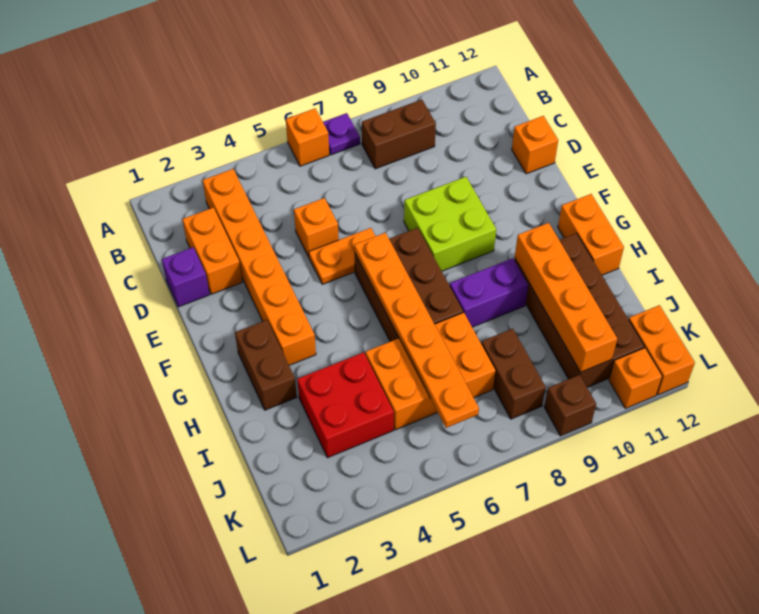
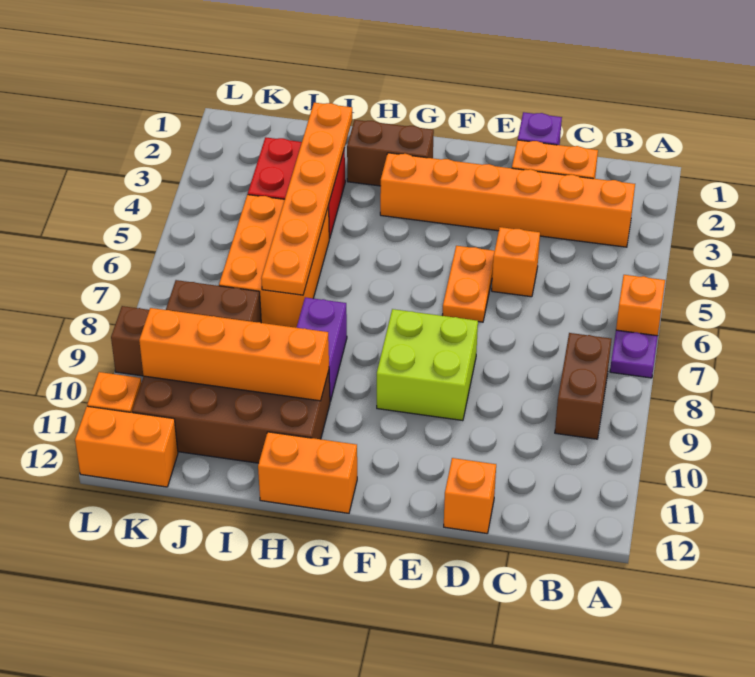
brown brick F6:H7 level 1 -> none
orange plate F6:K6 level 2 -> orange plate I2:I7 level 2

